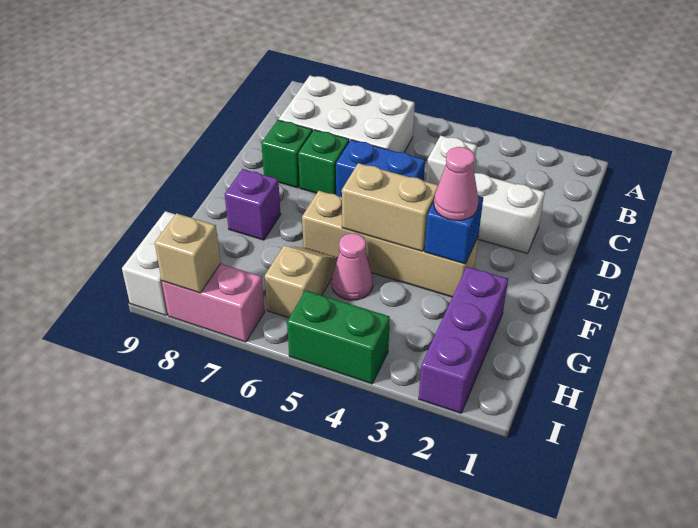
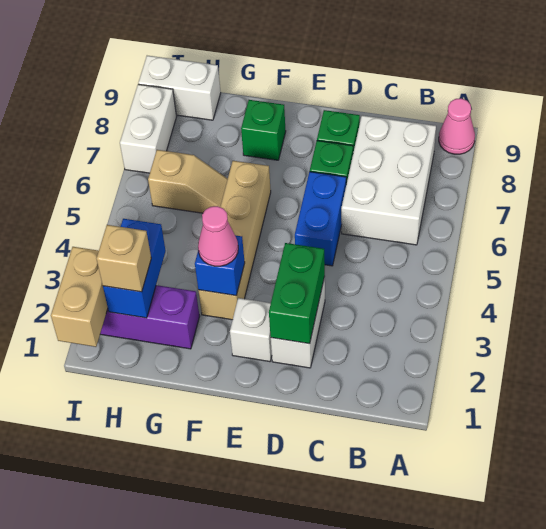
white brick C4 level 1 -> white brick E2 level 1
tan brick F4:F5 level 2 -> tan brick I1:I2 level 2
purple brick F8 level 1 -> green brick F8 level 1
pink cone G5 level 1 -> pink cone A9 level 1
none -> blue brick H2:H3 level 2
green brick I4:I5 level 1 -> green brick D2:D3 level 2
pink brick I7:I8 level 1 -> white brick I7:I8 level 1
tan brick I8 level 2 -> tan brick H2 level 3

